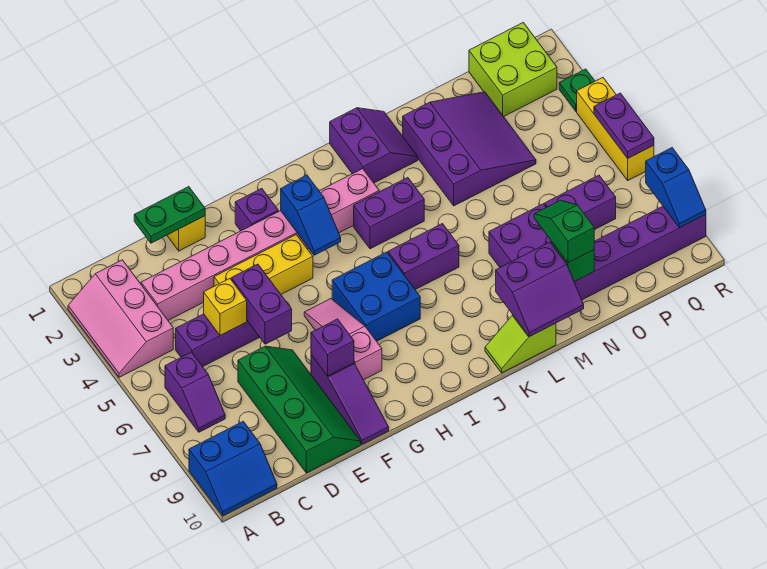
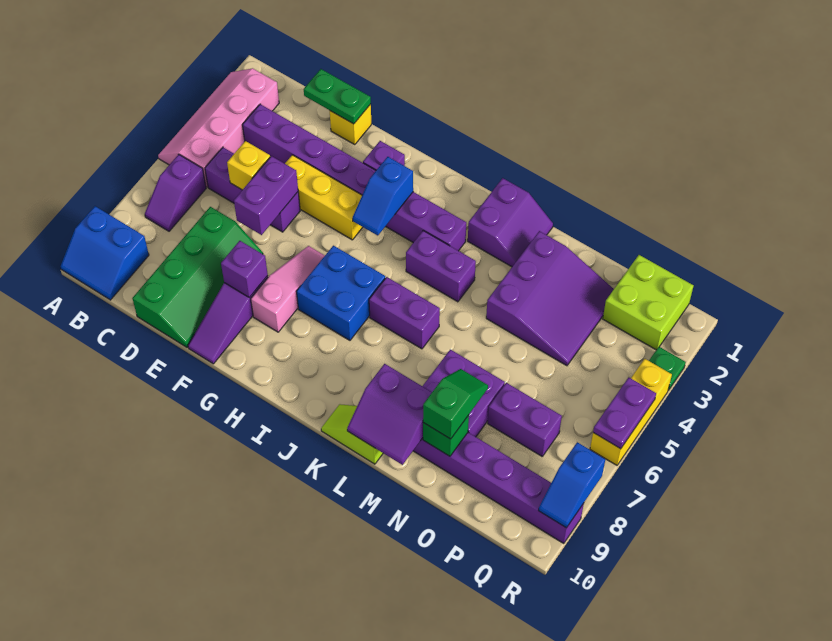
pink slope A2:B4 level 1 top B -> pink slope A2:B5 level 1 top B
pink brick C3:J3 level 1 -> purple brick C3:J3 level 1

